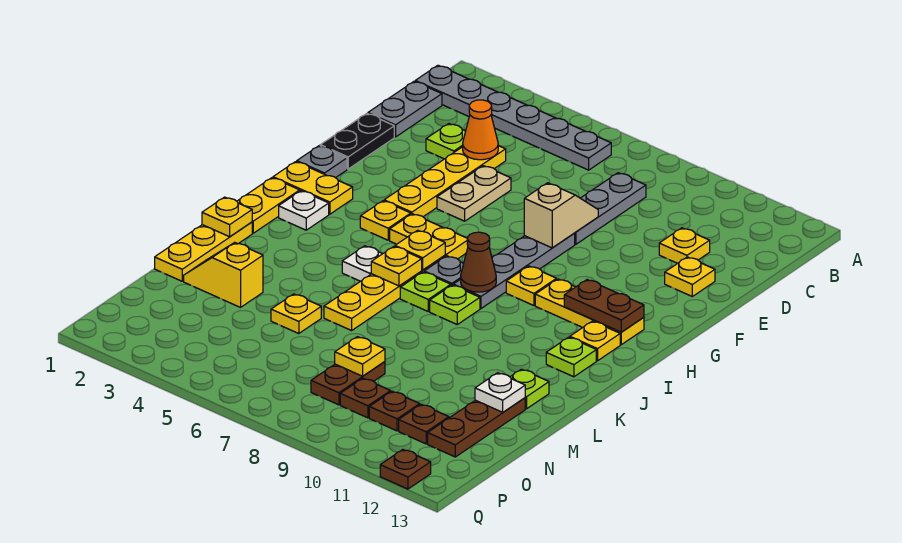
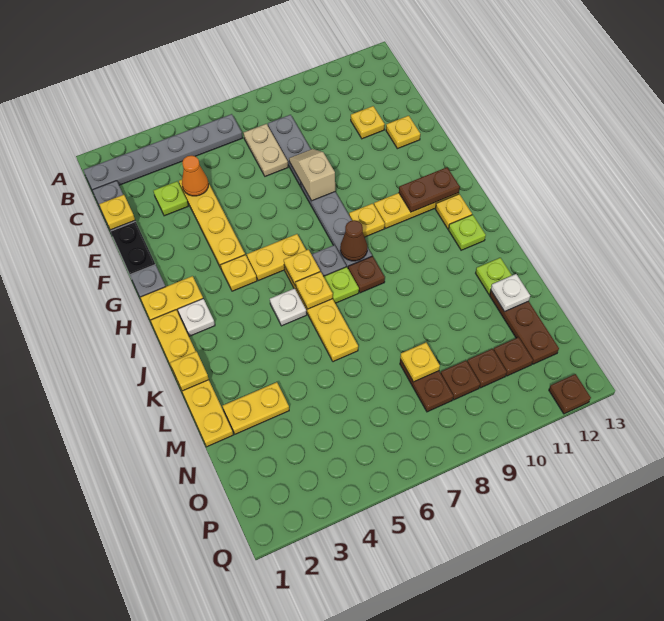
tan plate E5:F5 level 1 -> tan plate C7:D7 level 1
lime plate J8 level 1 -> brown plate J8 level 1
yellow slope M2:M3 level 1 top 3 -> yellow plate M2:M3 level 1
yellow plate M5 level 1 -> yellow plate D1 level 2

